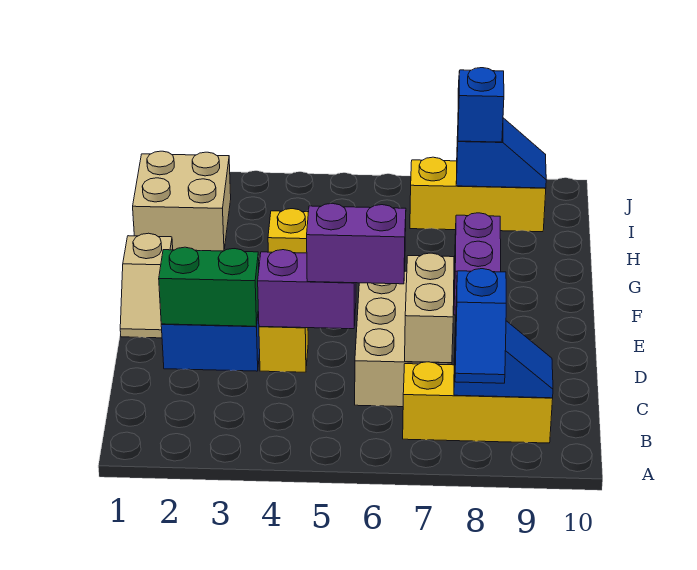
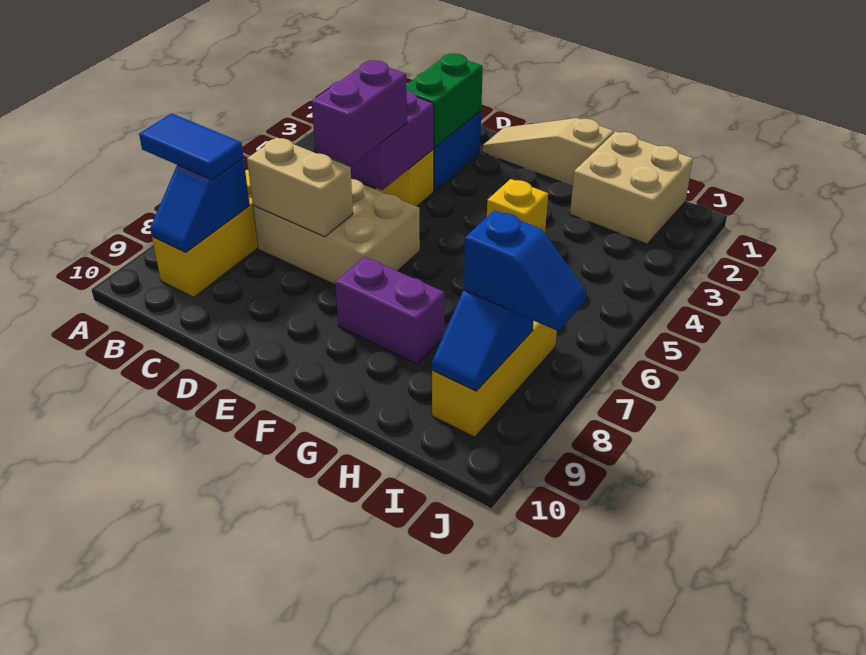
blue slope A8:B8 level 3 top B -> blue tile A8:B8 level 3
tan slope E1:F1 level 1 top F -> tan slope E1:G1 level 1 top G

